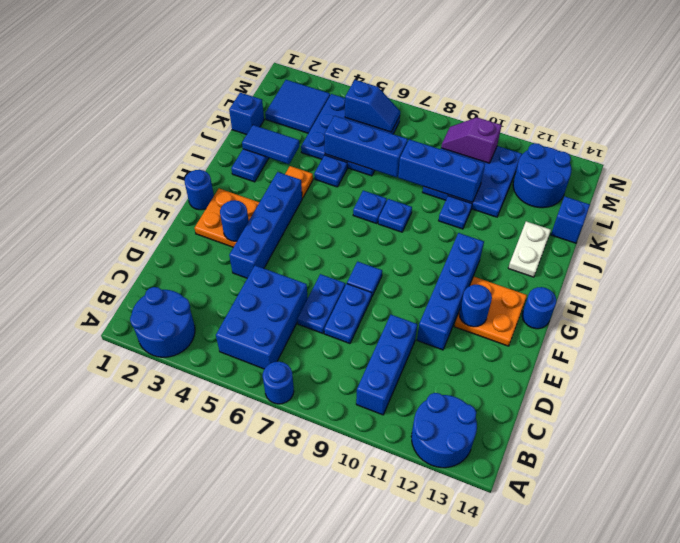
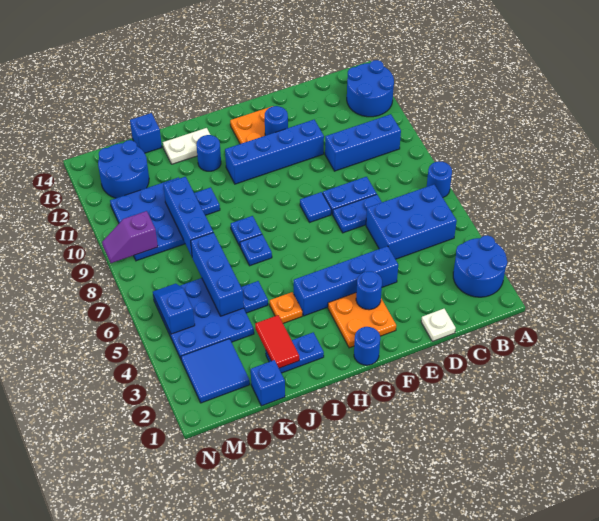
none -> white plate D1 level 1
blue round brick G14 level 1 -> blue round brick I12 level 1
blue tile J2:J3 level 2 -> red tile J2:J3 level 2
purple slope M9:M10 level 2 top 10 -> purple slope M9:N9 level 2 top M

